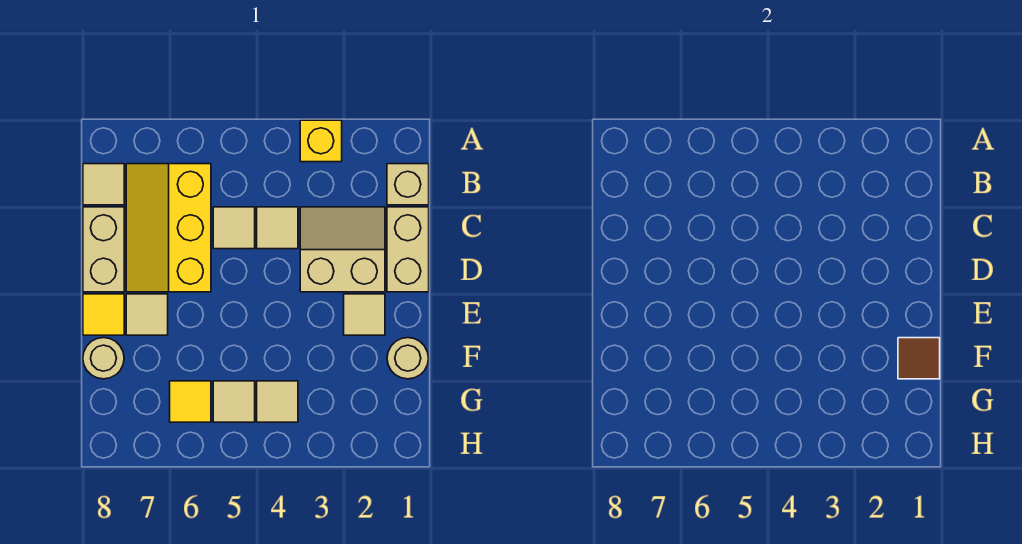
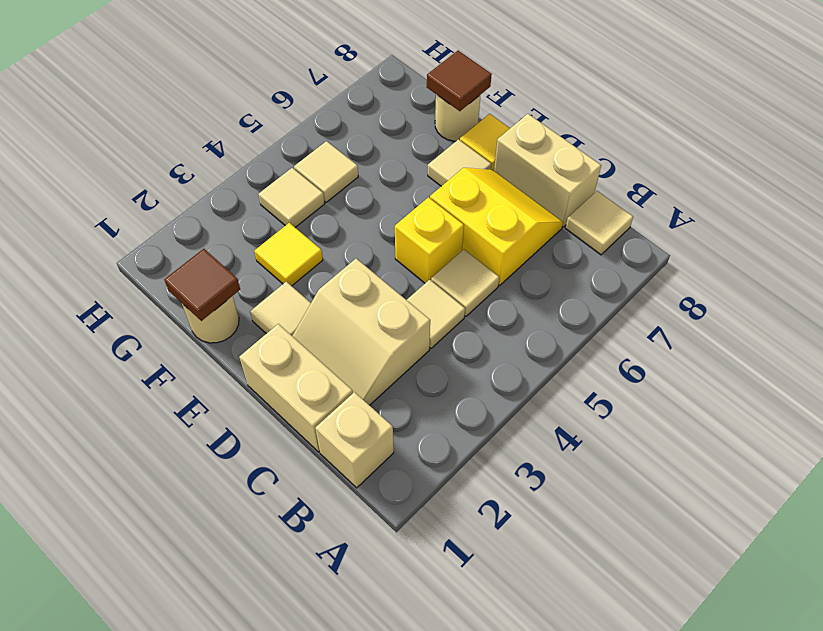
yellow brick A3 level 1 -> yellow brick D5 level 1
yellow slope B6:D7 level 1 top 6 -> yellow slope C6:D7 level 1 top 6
tan slope C2:D3 level 1 top D -> tan slope C2:D3 level 1 top 3
none -> brown tile F8 level 2
yellow tile G6 level 1 -> yellow tile F3 level 1

